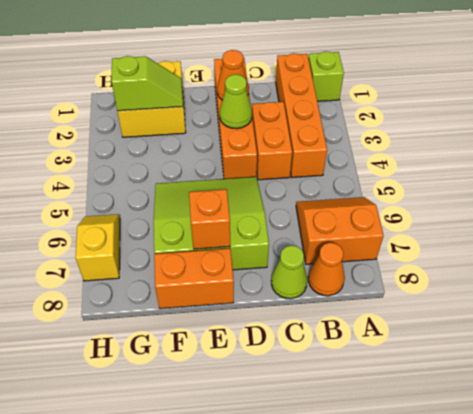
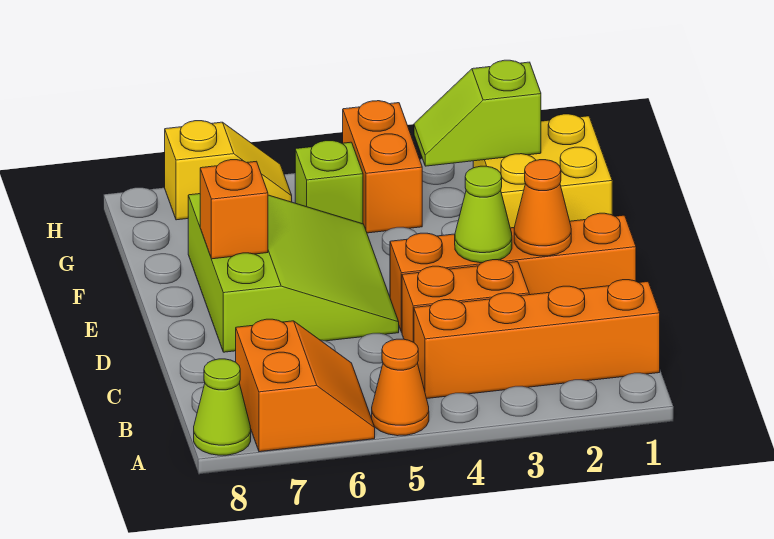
lime brick A1 level 1 -> lime brick G5 level 1
orange cone B8 level 1 -> orange cone A5 level 1
lime cone C8 level 1 -> lime cone A8 level 1
orange brick E8:F8 level 1 -> orange brick G4:H4 level 1
lime slope F2:G2 level 2 top G -> lime slope G2:G3 level 2 top 2

